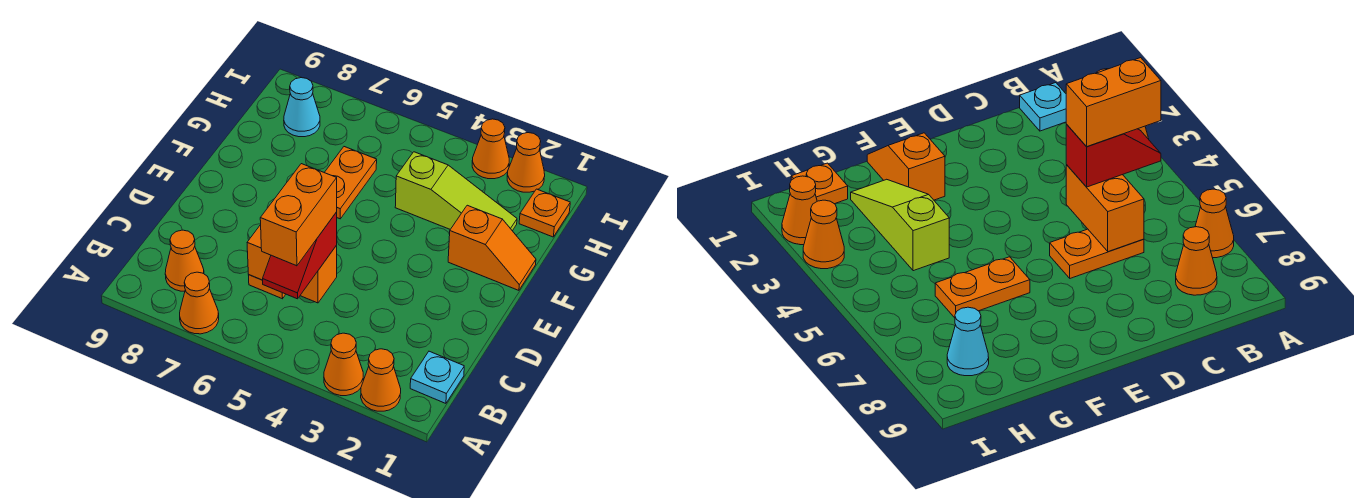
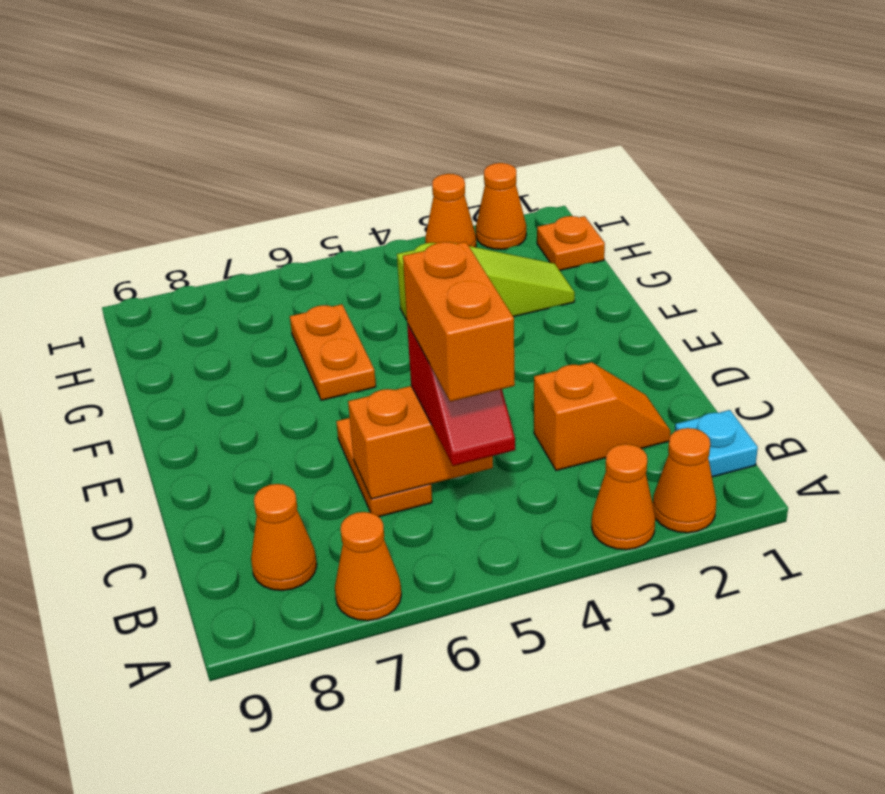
orange slope F1:F2 level 1 top 2 -> orange slope C2:C3 level 1 top 3
cyan cone H8 level 1 -> none

